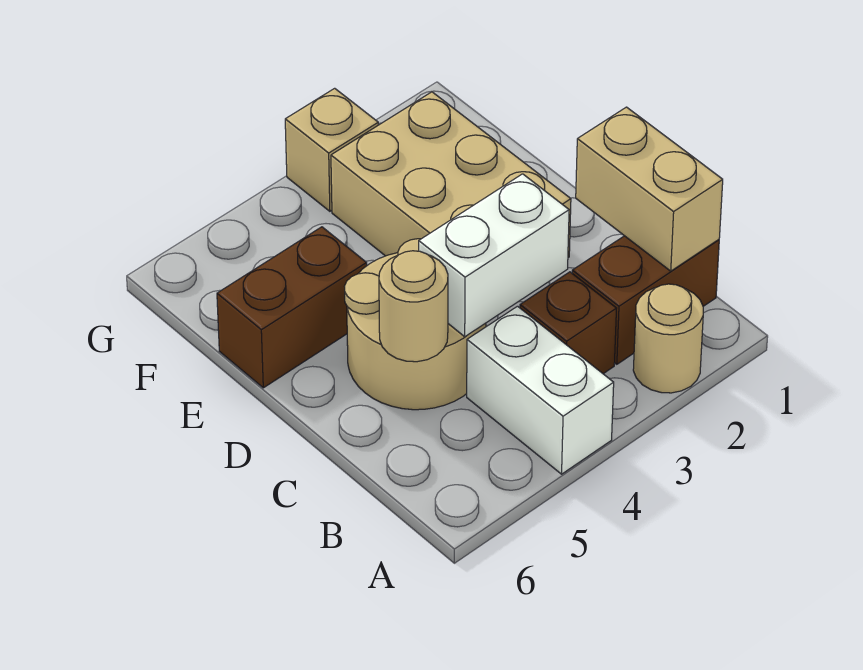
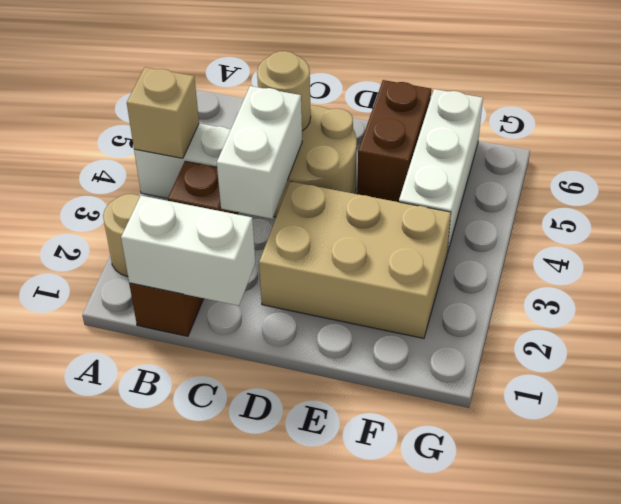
tan brick B1:C1 level 2 -> white brick B1:C1 level 2
none -> white brick F4:F6 level 1
tan brick G3 level 1 -> tan brick A4 level 2

